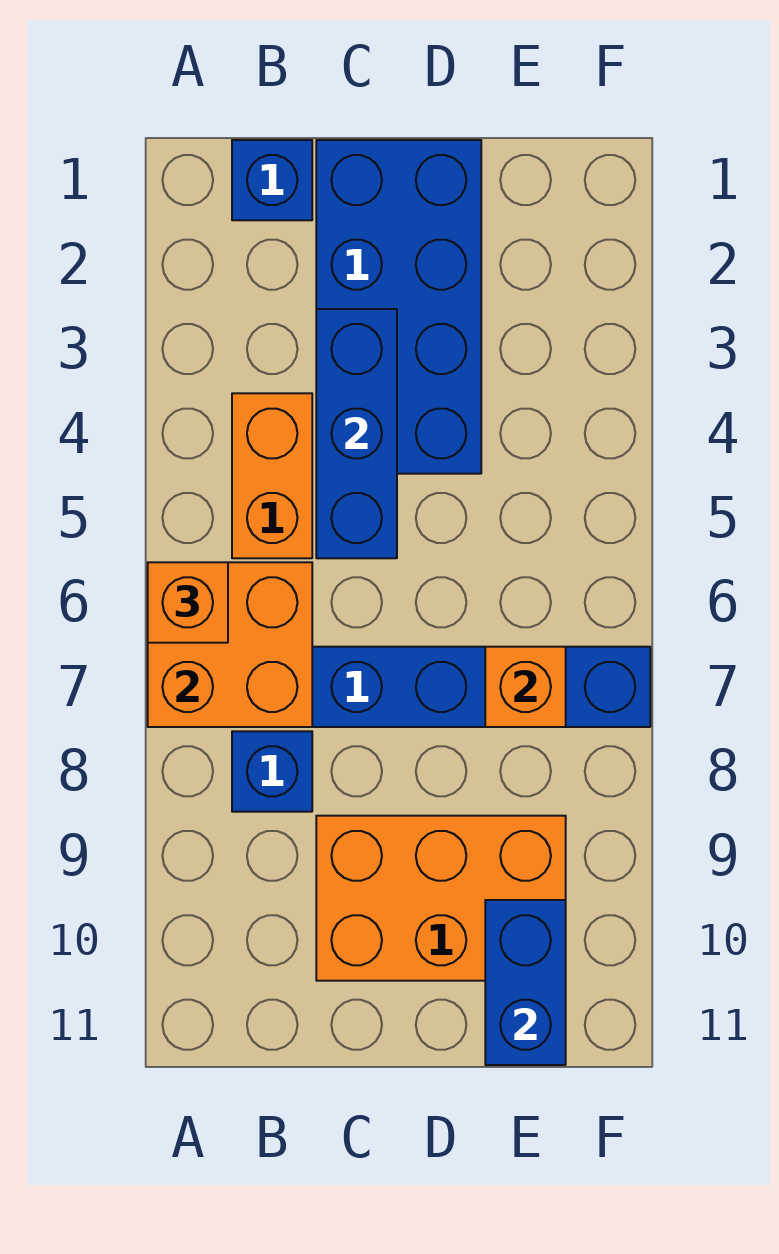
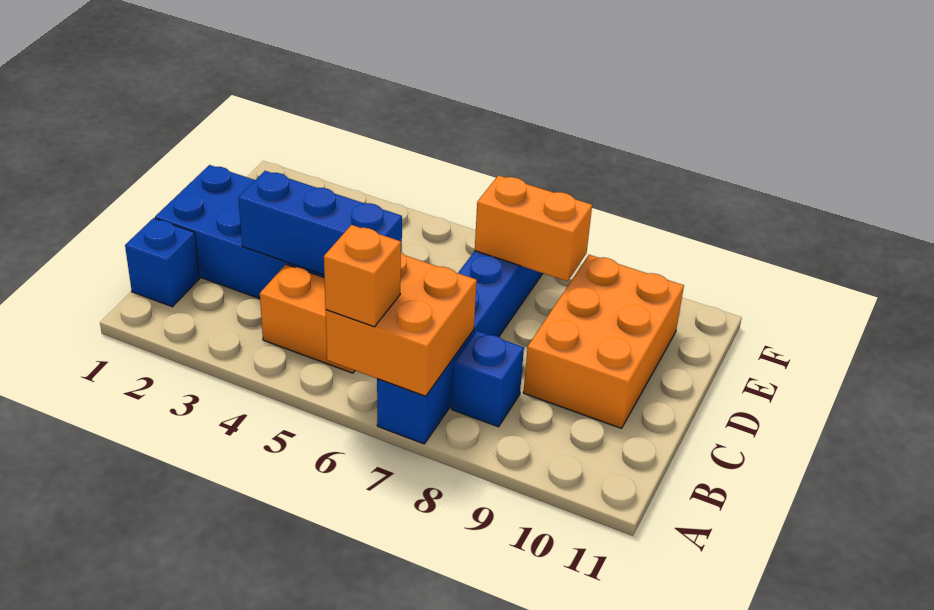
orange brick E7 level 2 -> orange brick E7:E8 level 2
blue brick E10:E11 level 2 -> none

